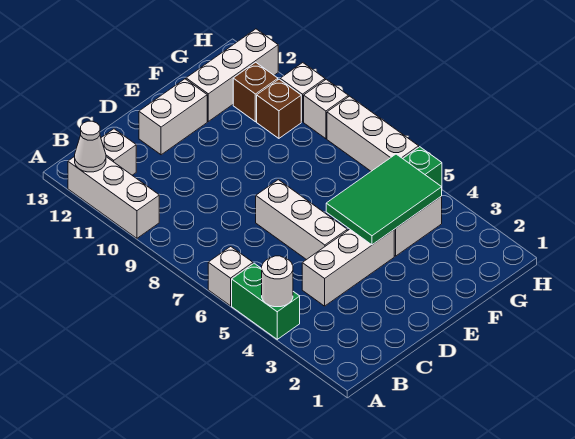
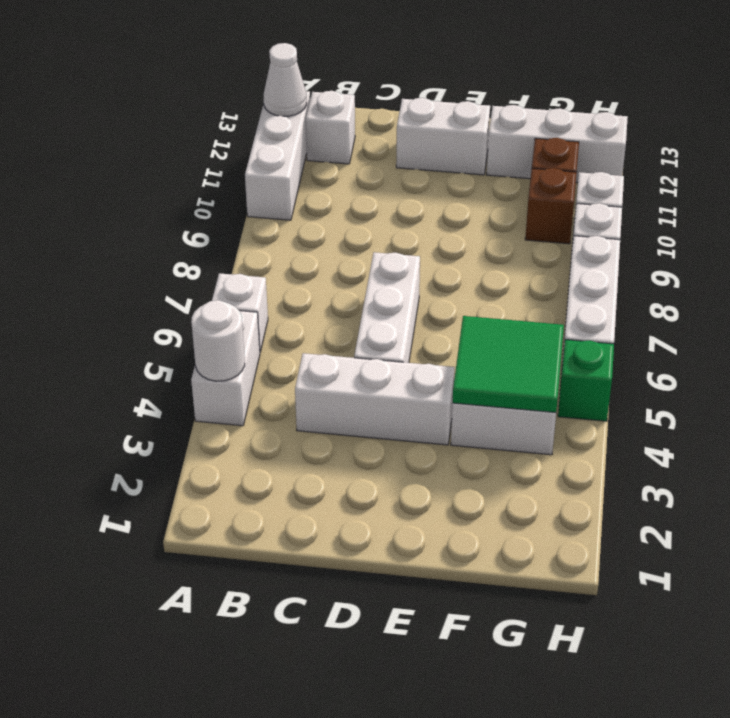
green brick A4:A5 level 1 -> white brick A4:A5 level 1
green tile E4:G5 level 2 -> green tile F4:G5 level 2

